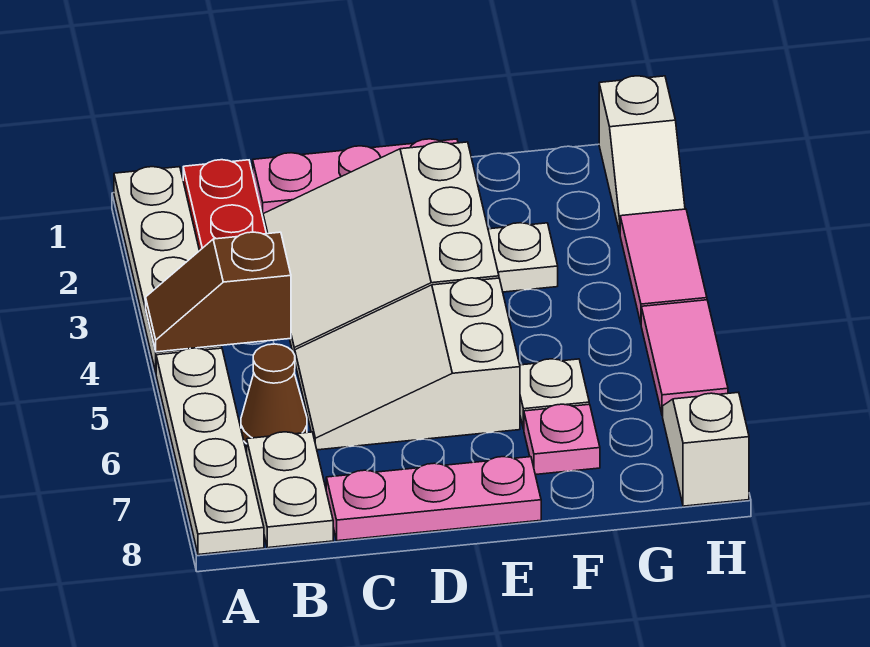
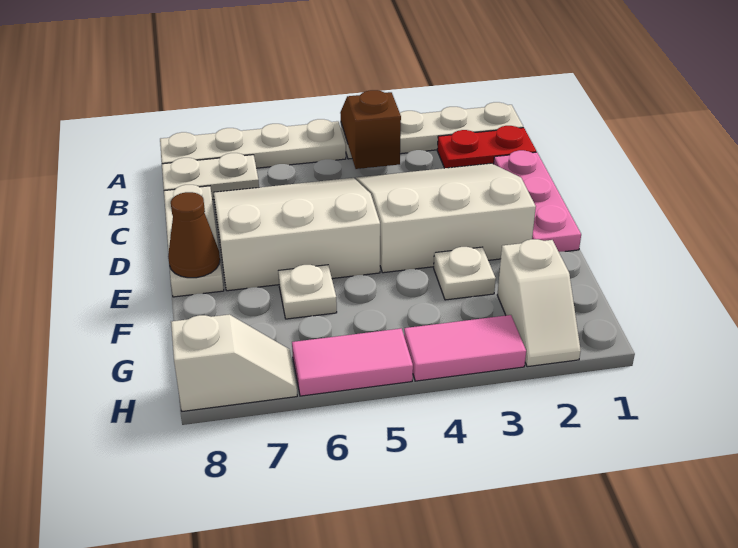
brown cone B6 level 1 -> brown cone E8 level 2
white slope C5:E6 level 1 top E -> white slope C5:E7 level 1 top E
pink plate C8:E8 level 1 -> white plate C8:E8 level 1
pink plate F7 level 1 -> none
white slope H1:H2 level 1 top 1 -> white slope G2:H2 level 1 top G

